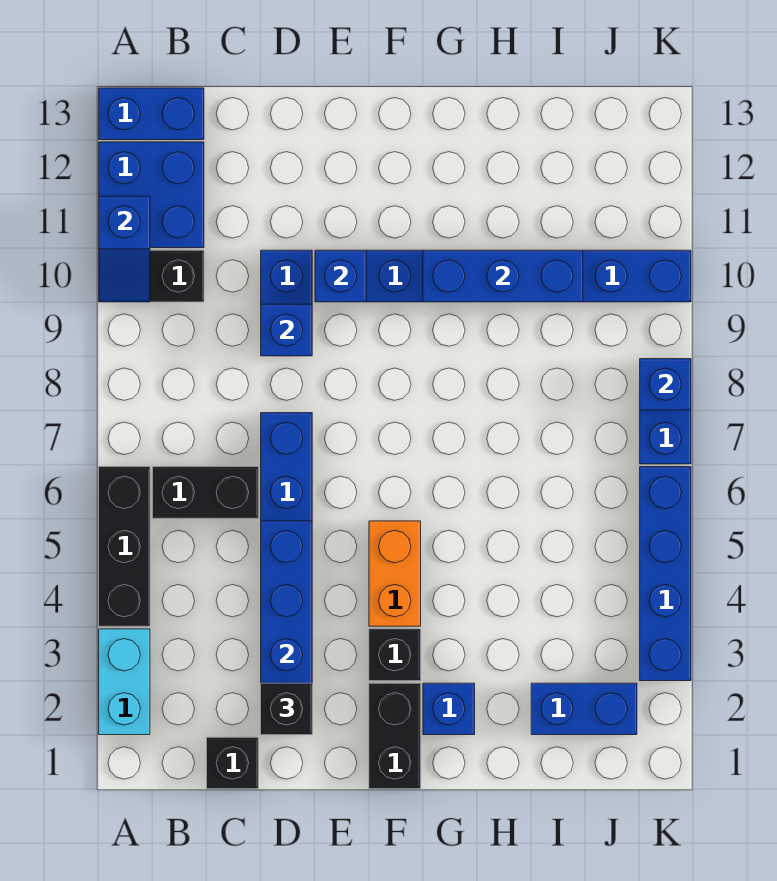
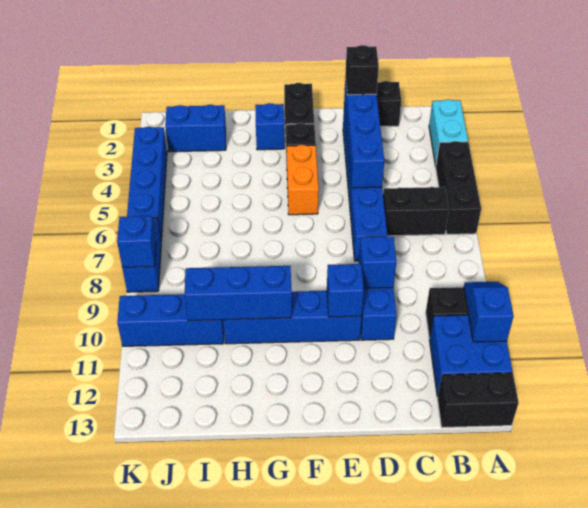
blue brick A13:B13 level 1 -> black brick A13:B13 level 1

